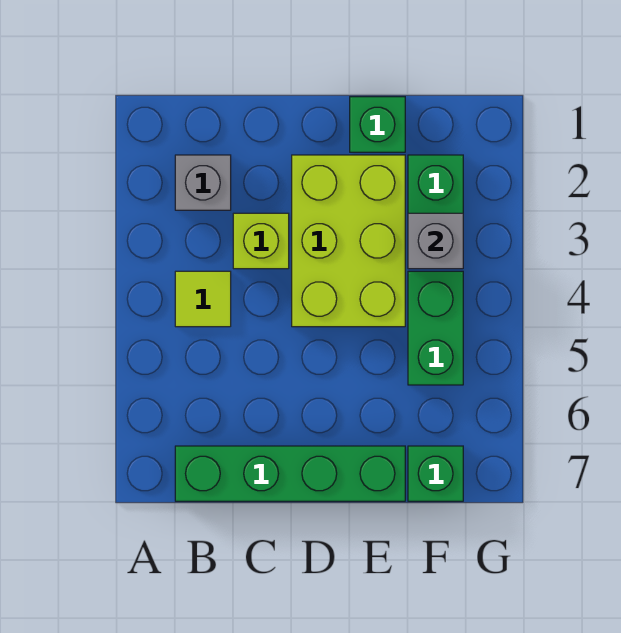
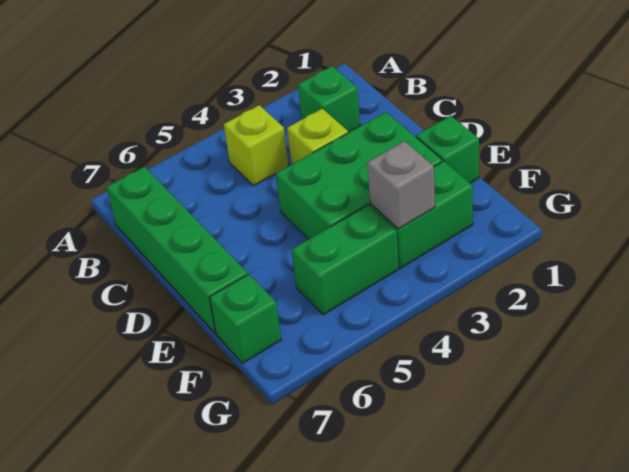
grey brick B2 level 1 -> green brick B2 level 1
lime tile B4 level 1 -> lime brick B4 level 1
lime brick D2:E4 level 1 -> green brick D2:E4 level 1

